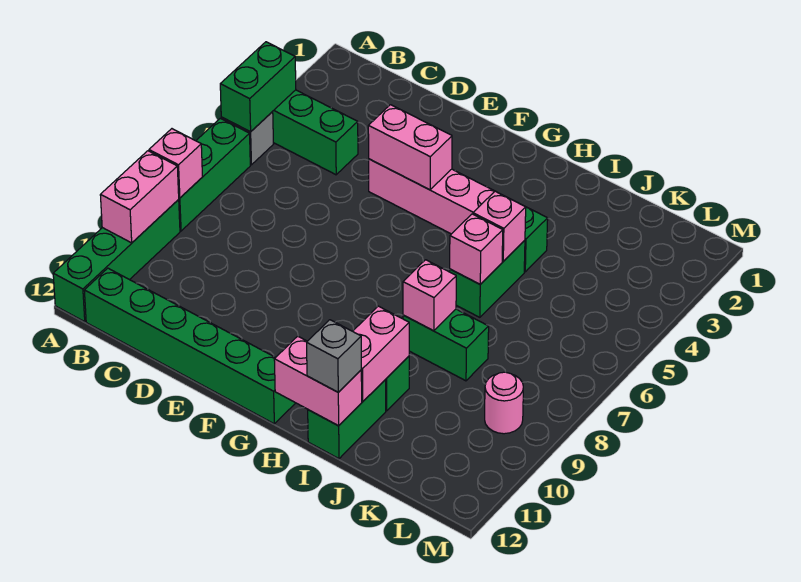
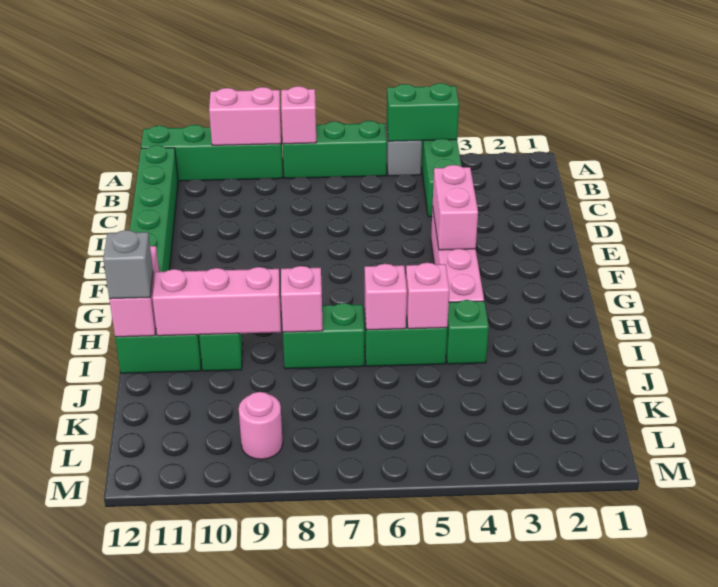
green brick I8:J8 level 1 -> green brick I7:I8 level 1
pink brick I10:I11 level 2 -> pink brick I9:I11 level 2

